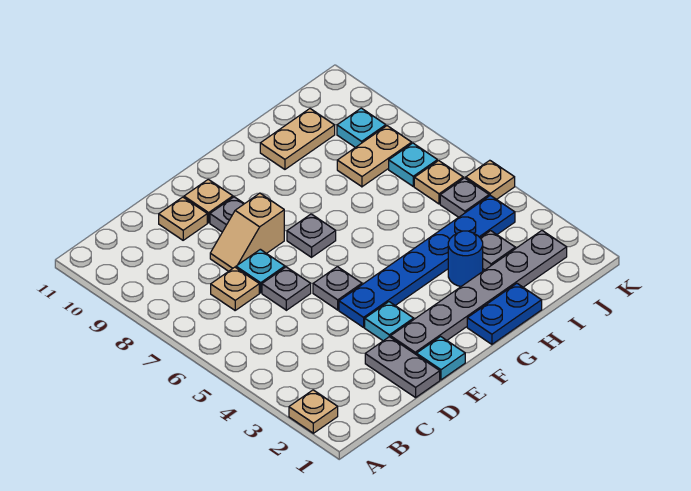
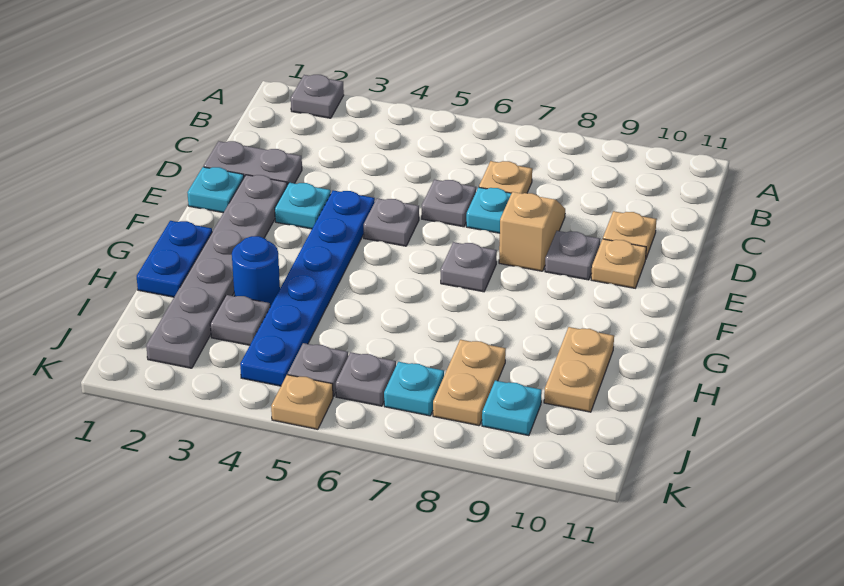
tan plate A2 level 1 -> grey plate A2 level 1
tan plate J6 level 1 -> grey plate J6 level 1

